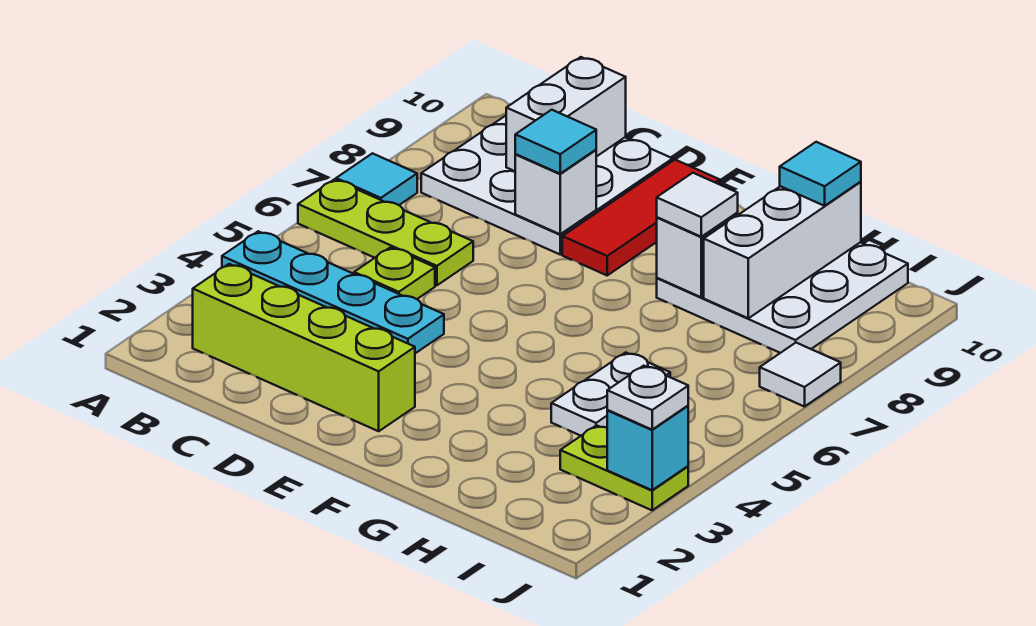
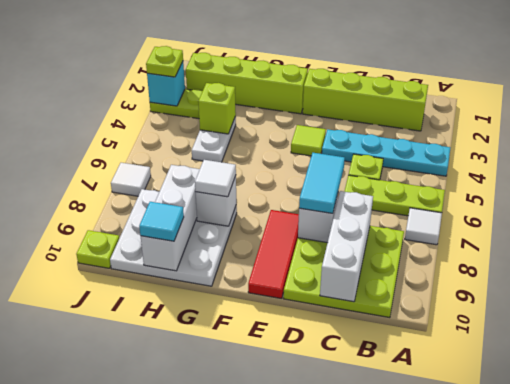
cyan tile A7 level 1 -> white tile A7 level 1
white plate B8:D10 level 1 -> lime plate B8:D10 level 1
white brick C9:C10 level 2 -> white brick C8:C10 level 2
cyan tile D8 level 3 -> cyan tile D7:D8 level 3
none -> lime tile E4 level 1
none -> lime brick F2:I2 level 1
none -> lime brick H4 level 2
white plate J3 level 3 -> lime plate J3 level 3
none -> lime plate J10 level 1

